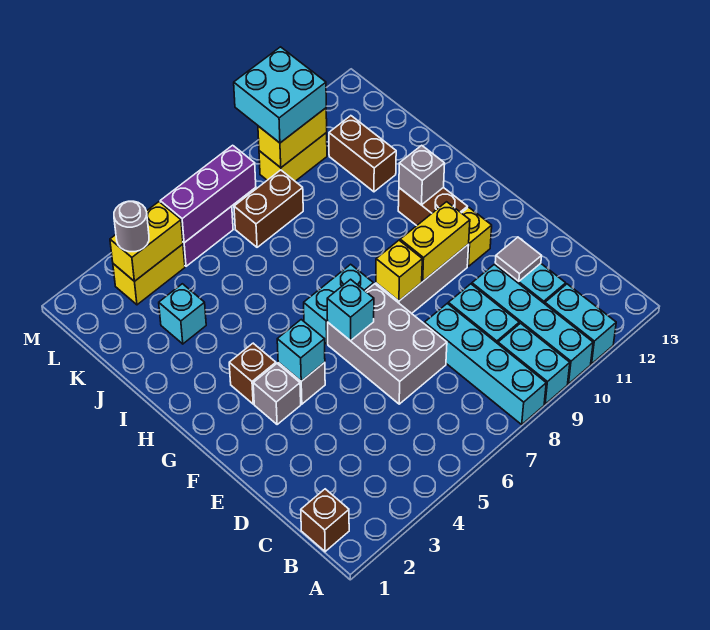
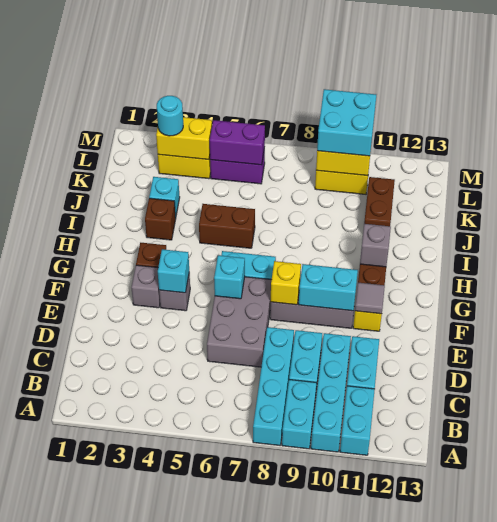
brown brick B1 level 1 -> brown brick I3 level 1
grey tile D11 level 2 -> grey tile F11 level 2
yellow brick F9:F10 level 2 -> cyan brick F9:F10 level 2
brown brick K7:K8 level 1 -> brown brick I5:I6 level 1
grey round brick L3 level 3 -> cyan round brick L3 level 3
purple brick L5:L7 level 2 -> purple brick L5:L6 level 2

